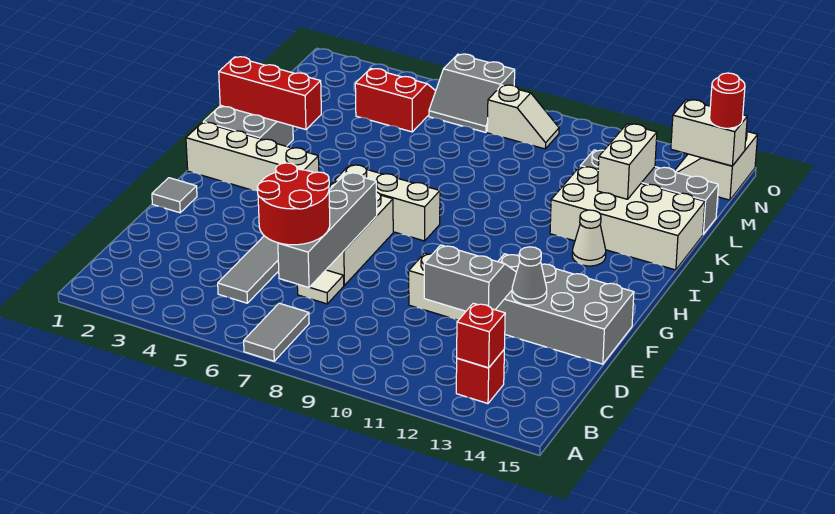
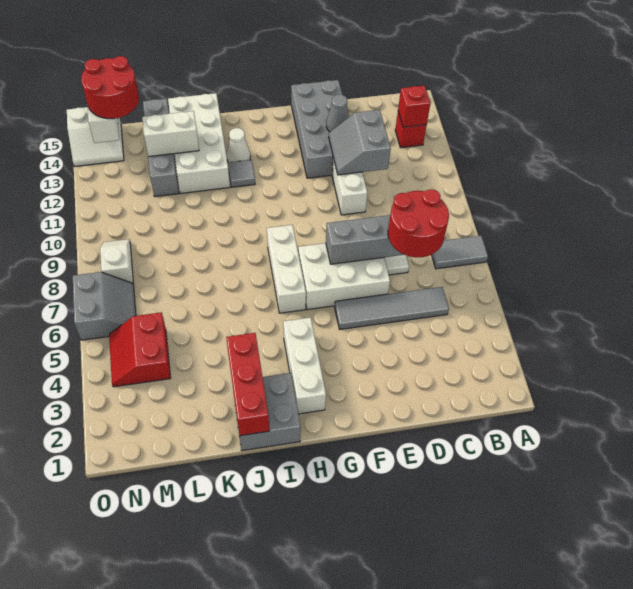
grey tile F1 level 1 -> grey tile I12 level 1
white brick H1:H4 level 1 -> white brick H2:H4 level 1
red round brick N15 level 3 -> red round brick M14:N15 level 3

